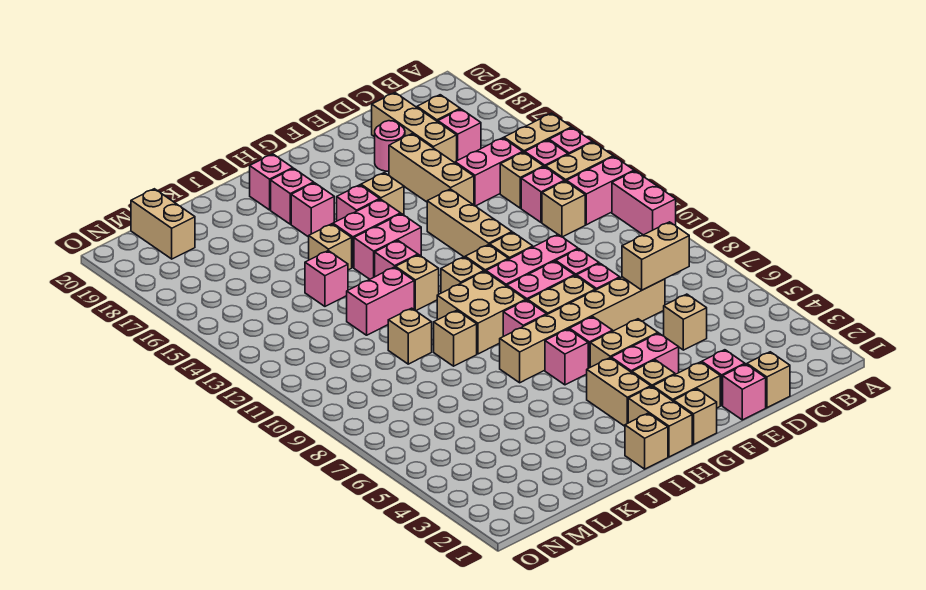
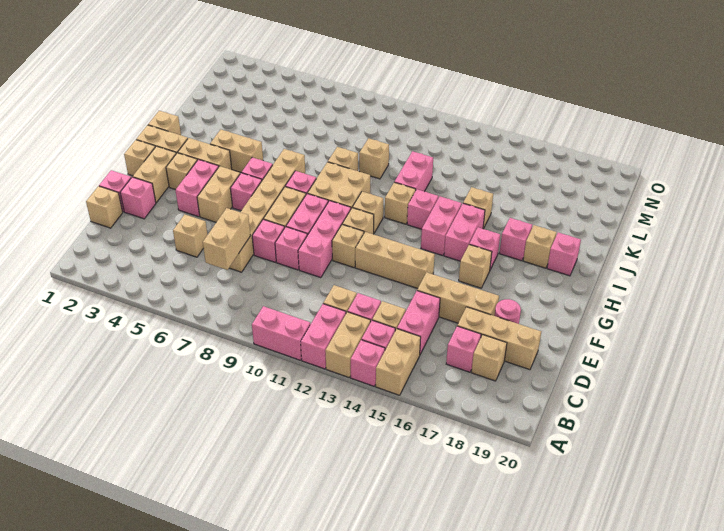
pink brick I18 level 1 -> tan brick I18 level 1
pink brick K14 level 1 -> none
tan brick M19:M20 level 1 -> tan brick I4:I5 level 1

